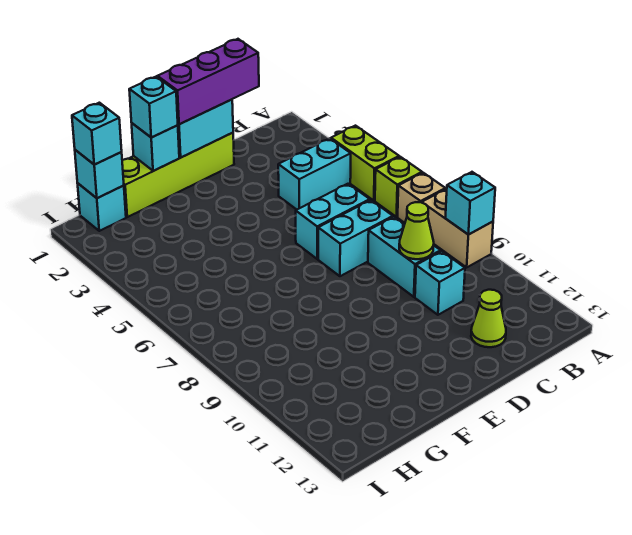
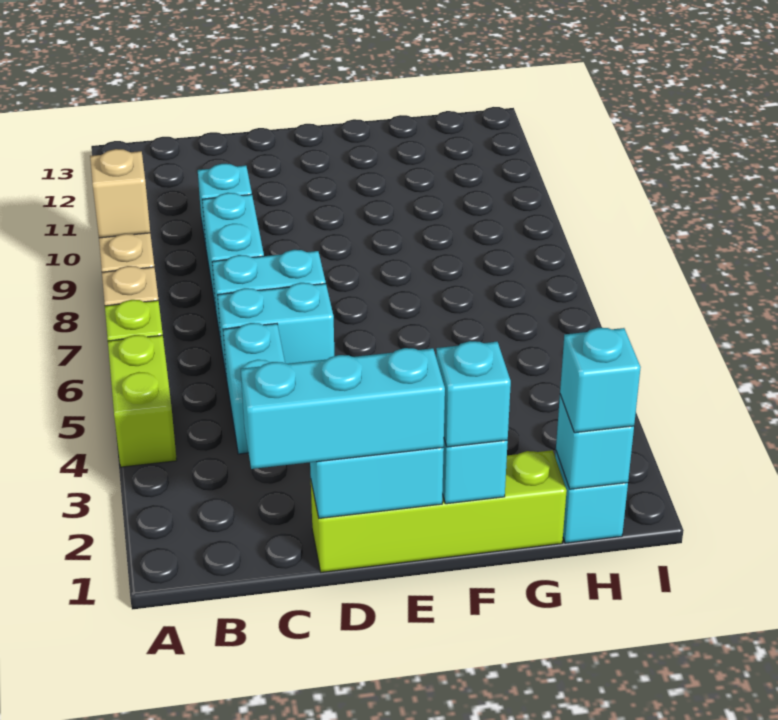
cyan brick A9 level 2 -> tan brick A9 level 2
cyan brick B4:C4 level 1 -> cyan brick C4:C5 level 1
purple brick C1:E1 level 3 -> cyan brick C1:E1 level 3
lime cone C9 level 2 -> none
lime cone C12 level 1 -> none

